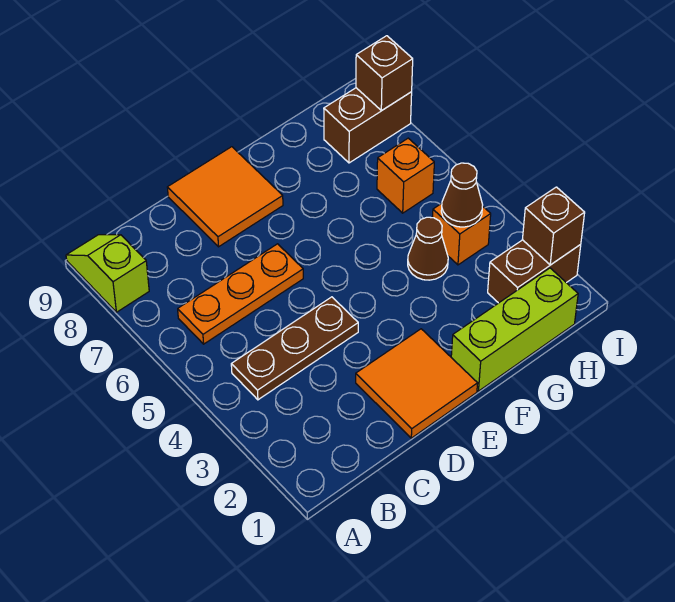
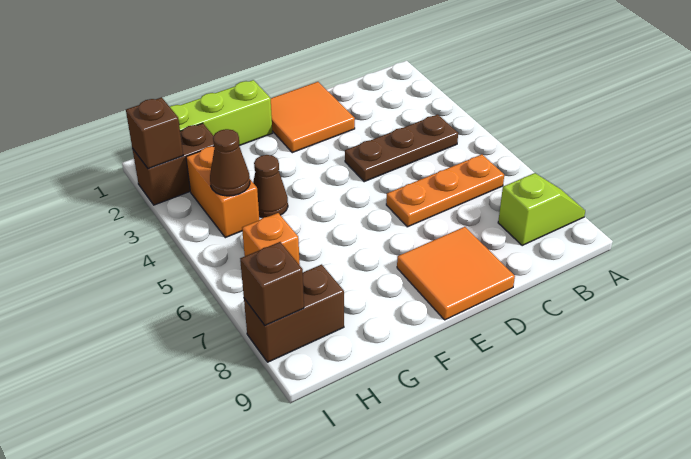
lime slope A8:A9 level 1 top 8 -> lime slope A8:B8 level 1 top B
orange brick H4 level 1 -> orange brick H3:H4 level 1

